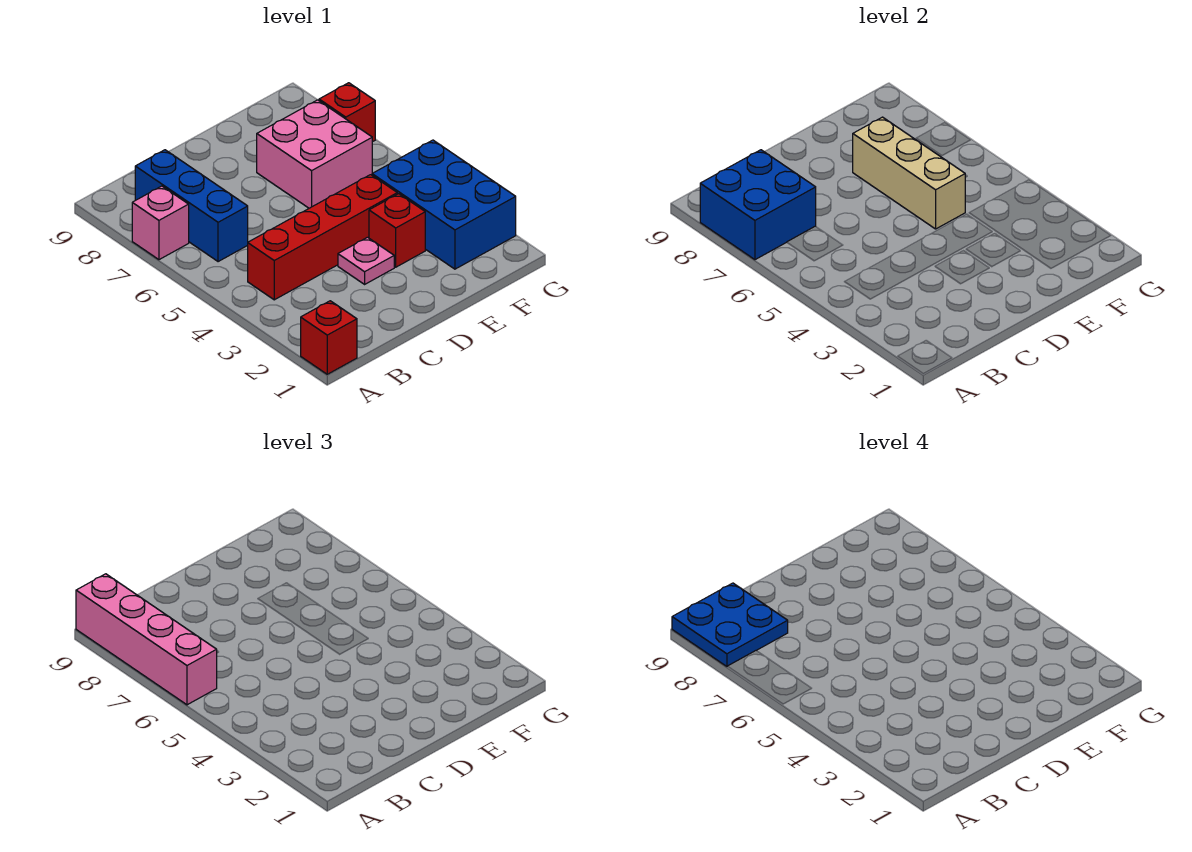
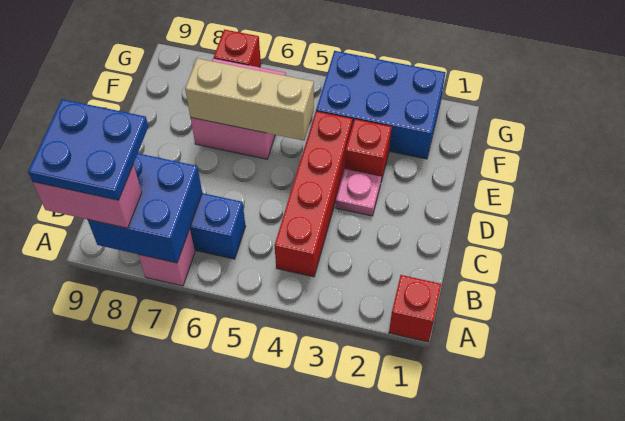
pink brick A6:A9 level 3 -> pink brick A8:A9 level 3

